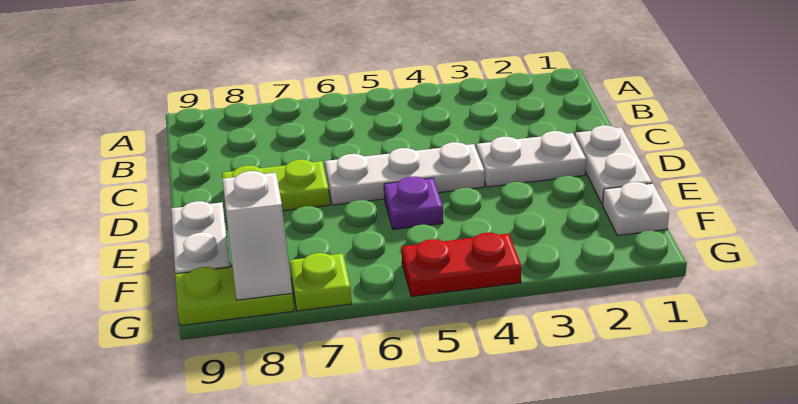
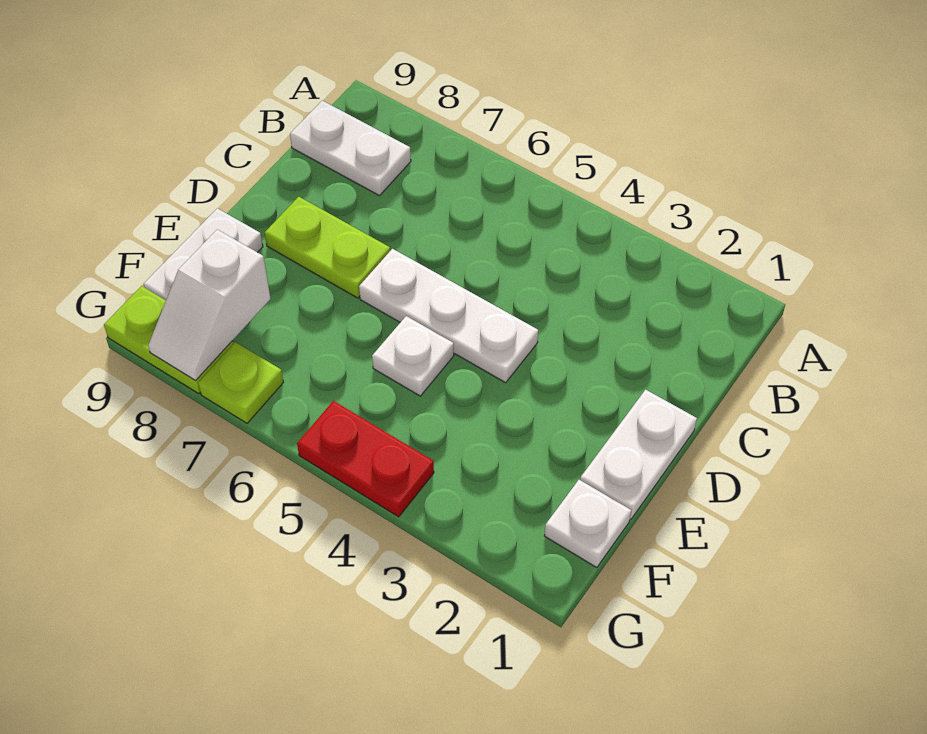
white plate D2:D3 level 1 -> white plate B8:B9 level 1
purple plate E5 level 1 -> white plate E5 level 1

